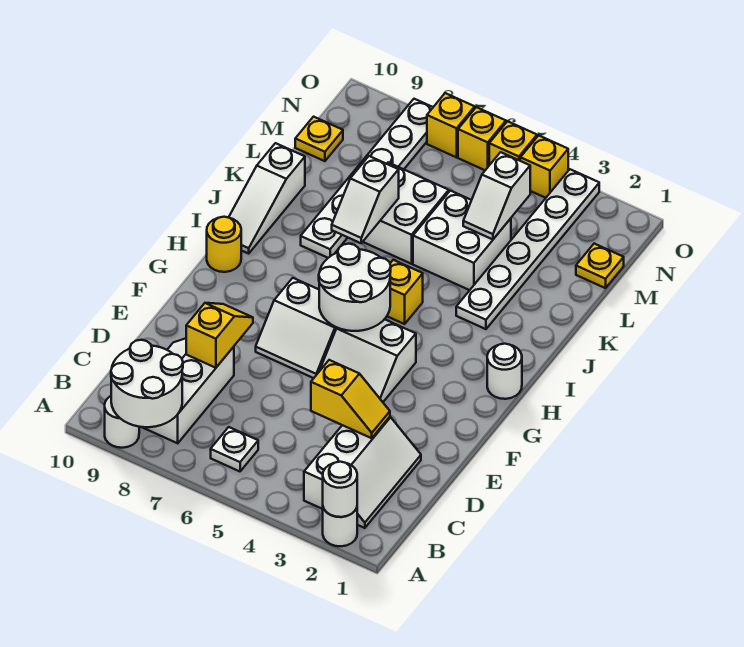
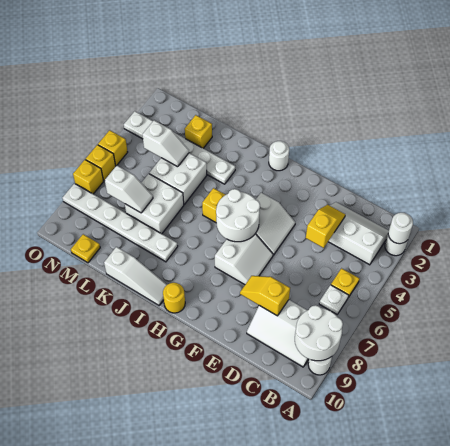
white slope J7:K7 level 2 top K -> white slope L7:M7 level 2 top M
yellow plate M1 level 1 -> yellow plate B5 level 1
yellow brick O4 level 1 -> yellow brick L2 level 1

